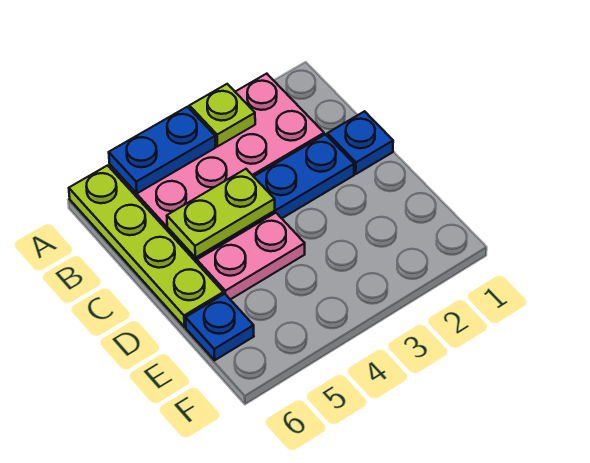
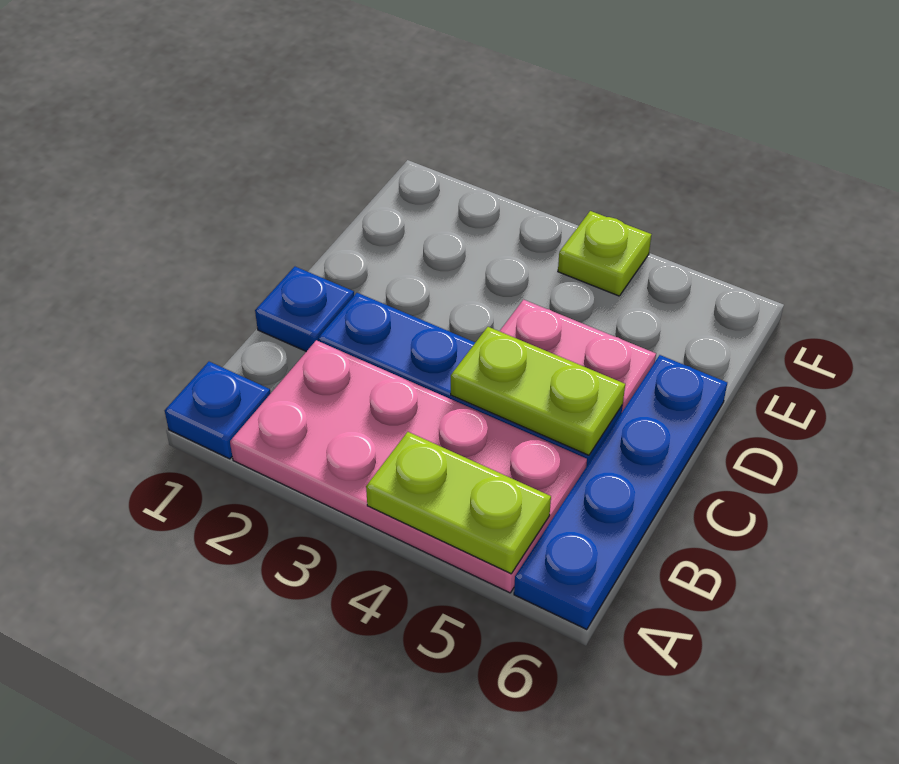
lime plate A3 level 2 -> lime plate F4 level 1
blue plate A4:A5 level 2 -> lime plate A4:A5 level 2
lime plate A6:D6 level 1 -> blue plate A6:D6 level 1
blue plate E6 level 1 -> blue plate A1 level 1

